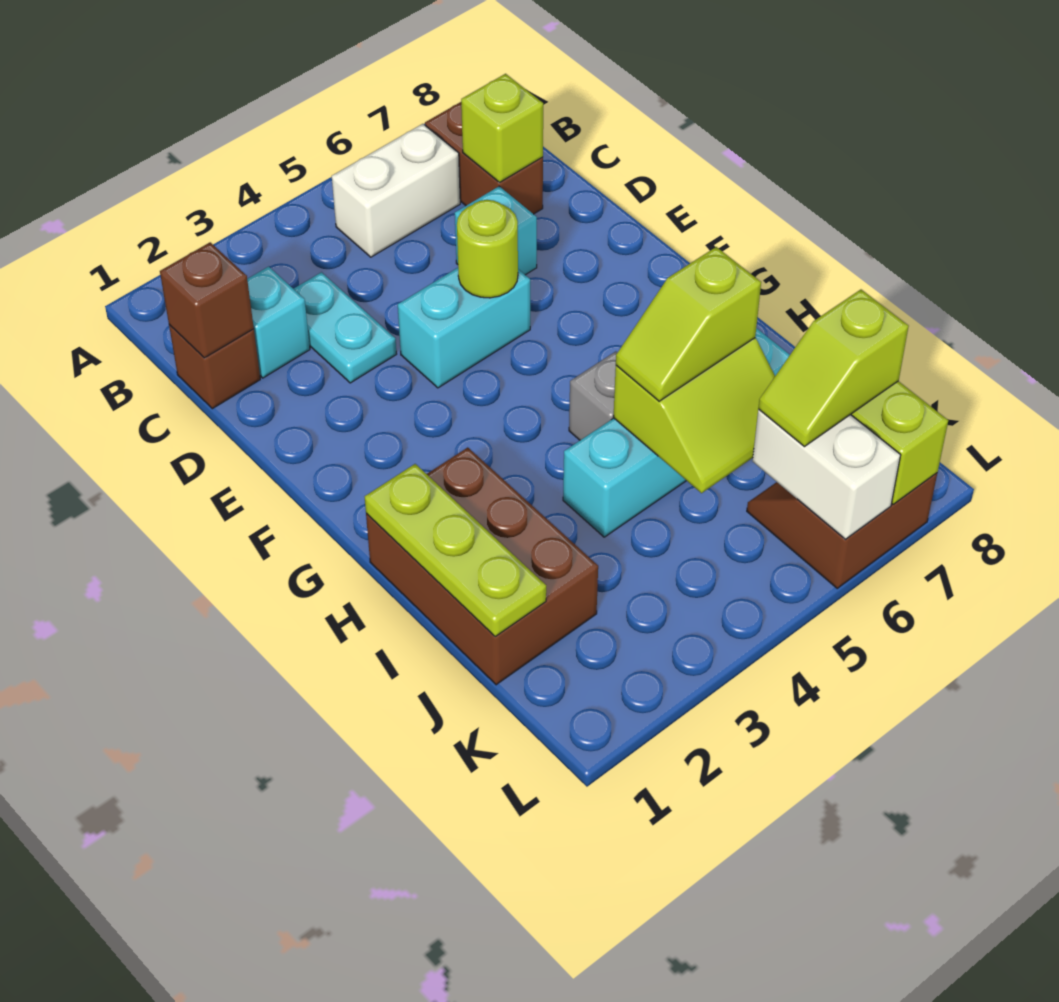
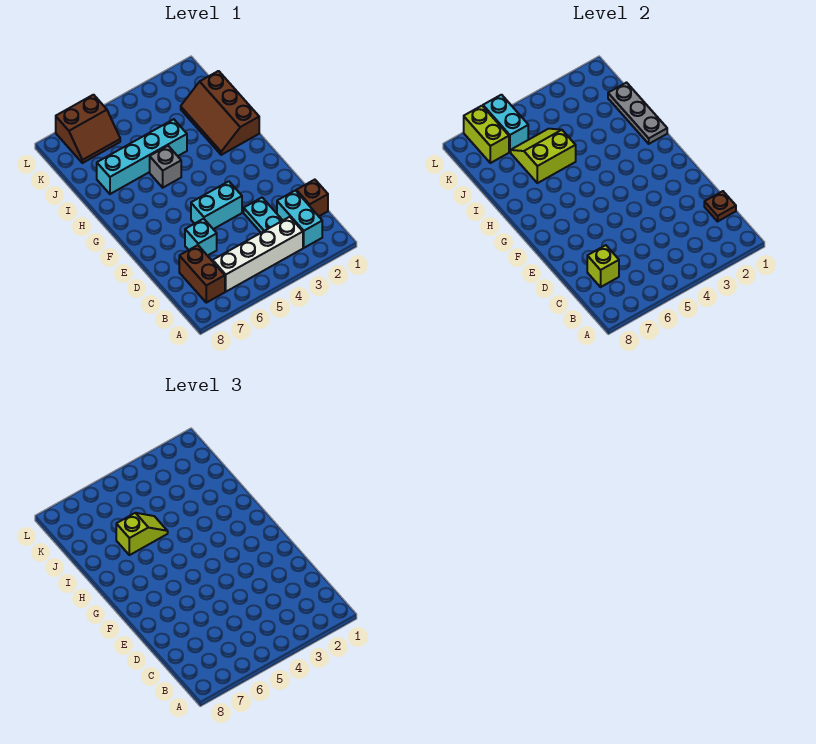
white brick B5:B6 level 1 -> white brick B3:B6 level 1
brown brick C1 level 2 -> brown plate C1 level 2
cyan brick C2 level 1 -> cyan brick B2:C2 level 1
lime round brick E5 level 2 -> none
brown brick H1:J2 level 1 -> brown slope H1:J2 level 1 top 1
lime plate H1:J1 level 2 -> grey plate H1:J1 level 2
white brick K6:L6 level 2 -> cyan brick K6:L6 level 2
lime slope K6:K7 level 3 top 7 -> none

